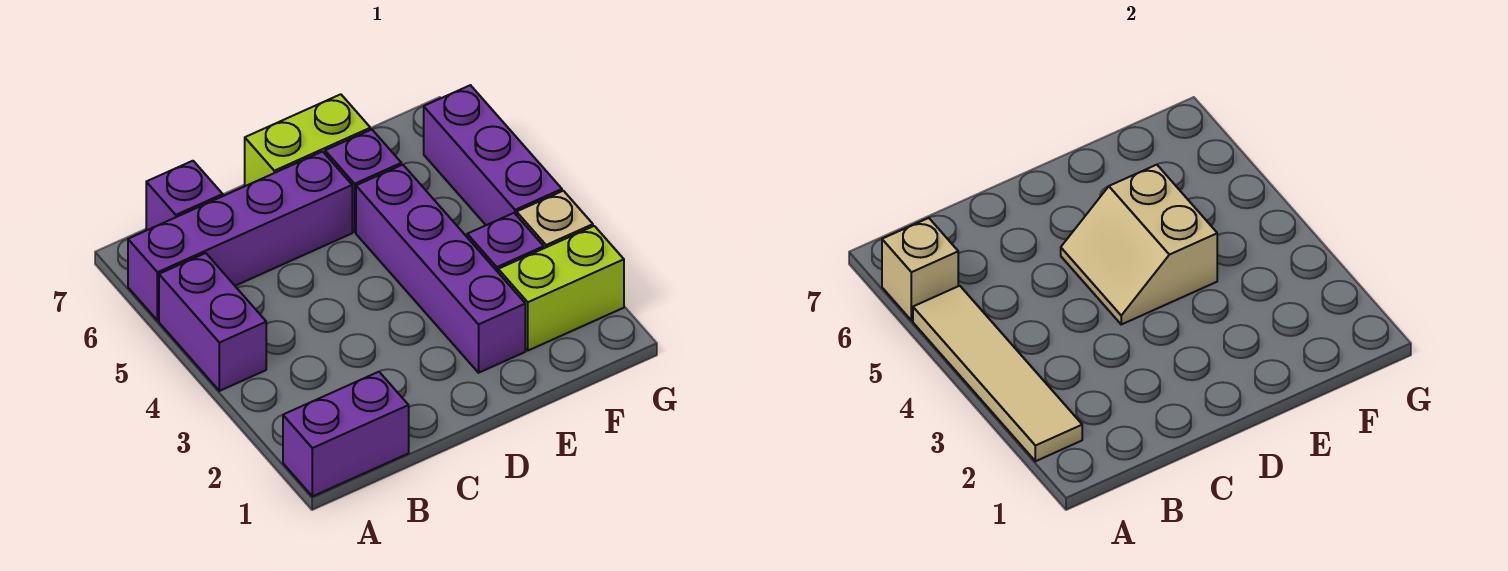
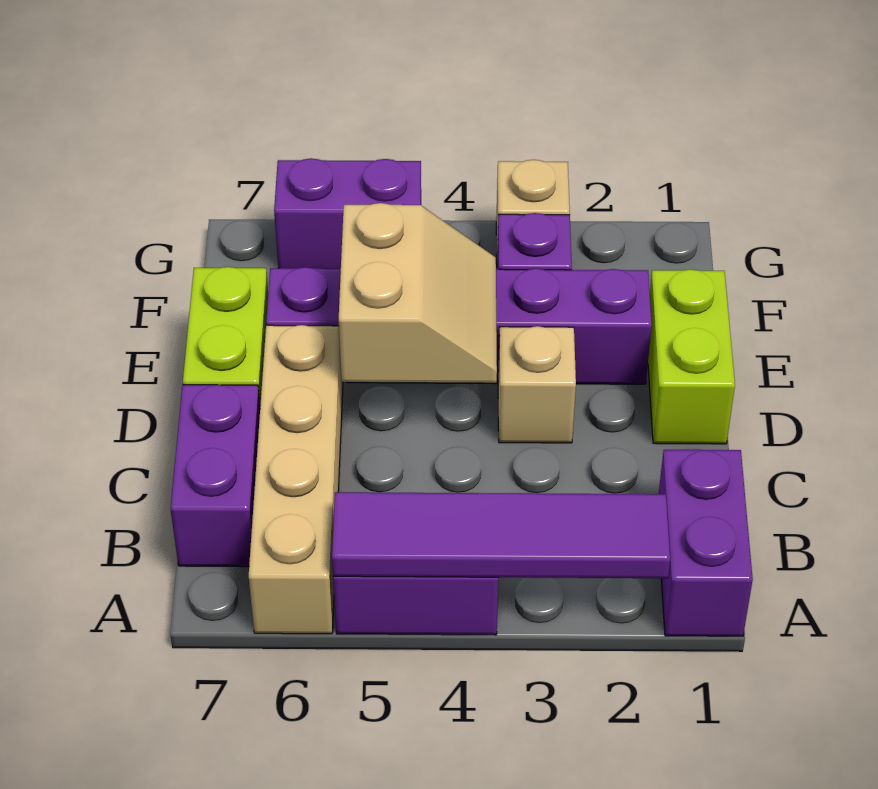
tan tile A2:A5 level 2 -> purple tile A2:A5 level 2
purple brick A6:D6 level 1 -> tan brick A6:D6 level 1
tan brick A6 level 2 -> tan brick D3 level 1
purple brick B7 level 1 -> purple brick B7:C7 level 1
tan slope D4:E5 level 2 top E -> tan slope D4:E5 level 2 top 5
lime brick F2:G2 level 1 -> lime brick D1:E1 level 1
purple brick G4:G6 level 1 -> purple brick G5:G6 level 1

